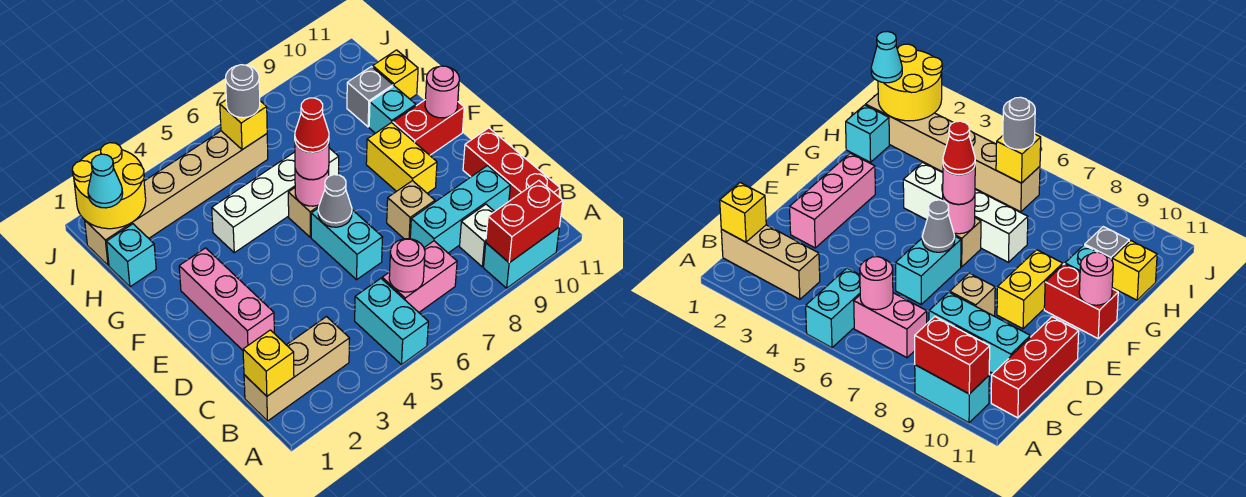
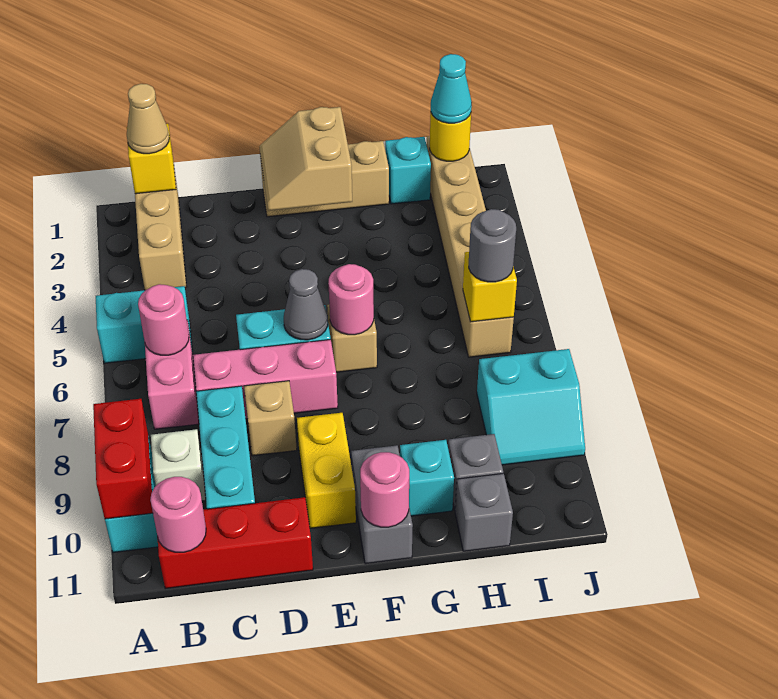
none -> tan cone B1 level 3
pink brick D2:F2 level 1 -> pink brick C7:E7 level 1
none -> tan brick E1:G1 level 1
none -> tan slope E1:F2 level 2 top F
yellow brick E9:F9 level 1 -> yellow brick E9:E10 level 1
pink round brick F6 level 3 -> pink round brick B11 level 2
red cone F6 level 4 -> none
red brick F10:F11 level 1 -> grey brick F10:F11 level 1
white brick G4:G7 level 1 -> none
yellow brick H11 level 1 -> grey brick H11 level 1
yellow round brick I1:J2 level 2 -> yellow round brick I1 level 2
none -> cyan slope I8:J9 level 1 top 8

